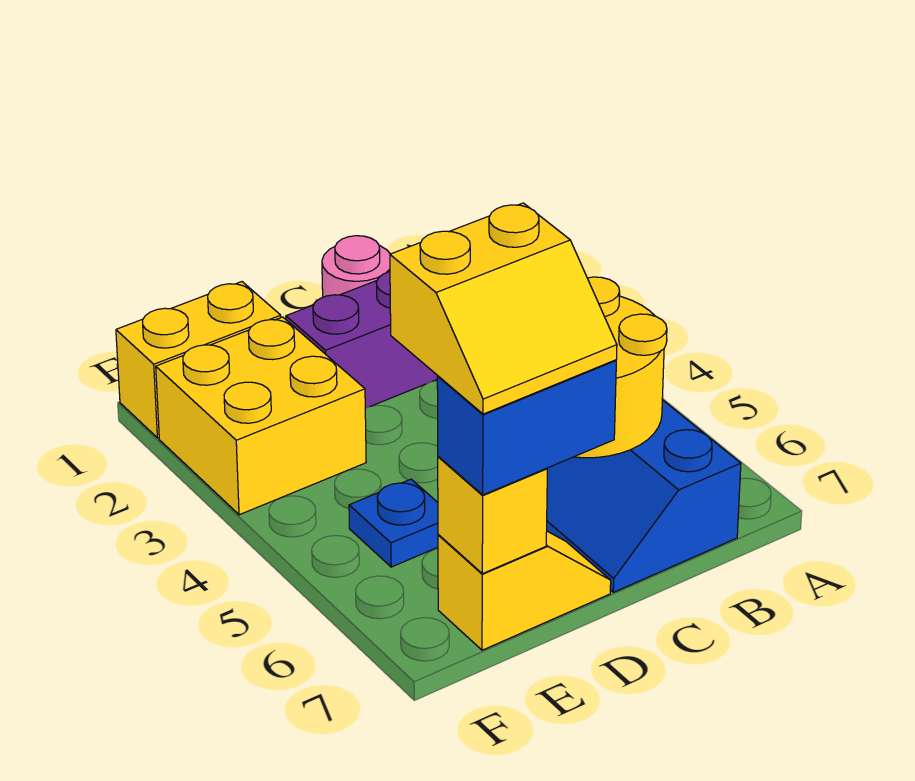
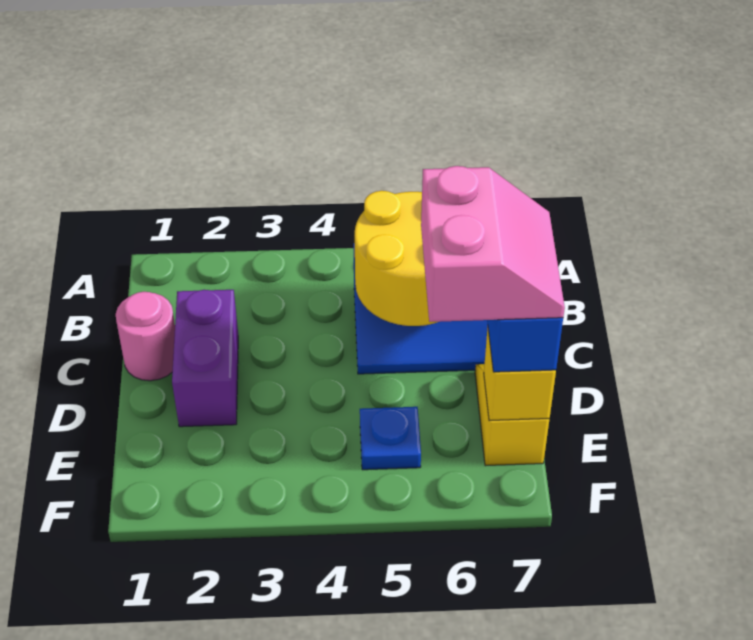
yellow slope D6:E7 level 4 top 6 -> pink slope D6:E7 level 4 top 6
yellow brick E1:F1 level 1 -> none
yellow brick E2:F3 level 1 -> none

